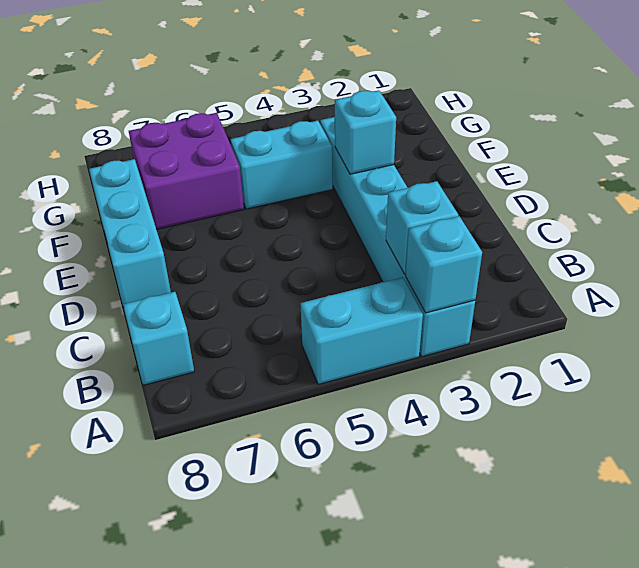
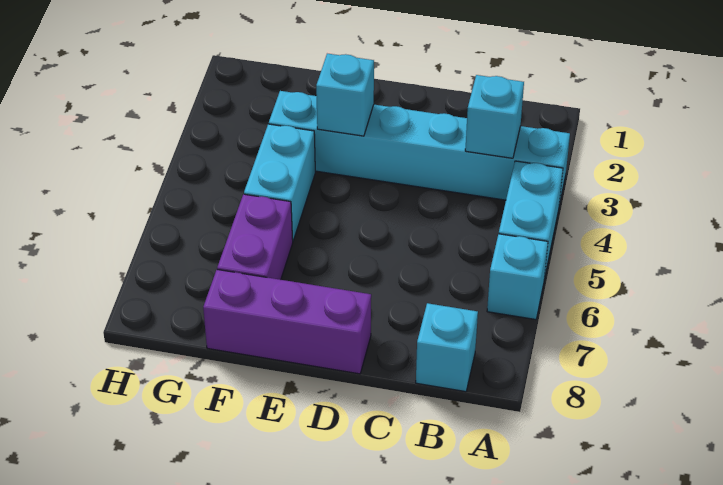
cyan brick A3 level 2 -> cyan brick A6 level 1
cyan brick D8:F8 level 1 -> purple brick D8:F8 level 1
purple brick F6:G7 level 1 -> purple brick F6:F7 level 1

